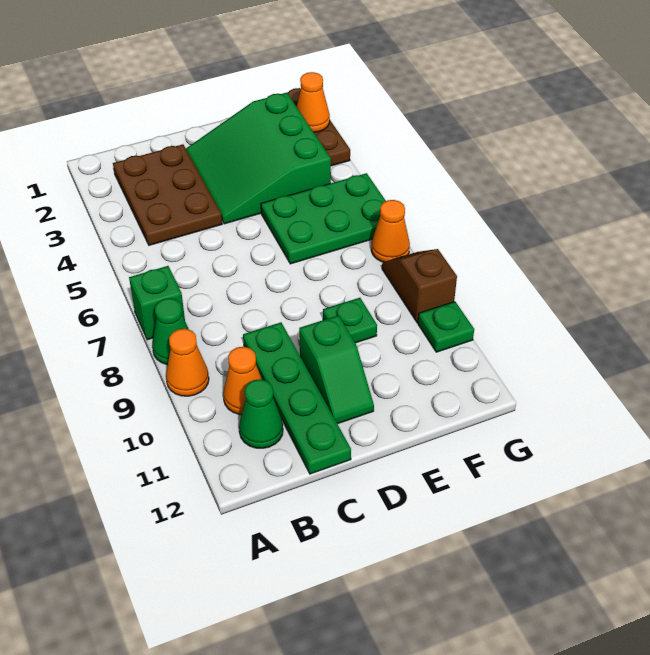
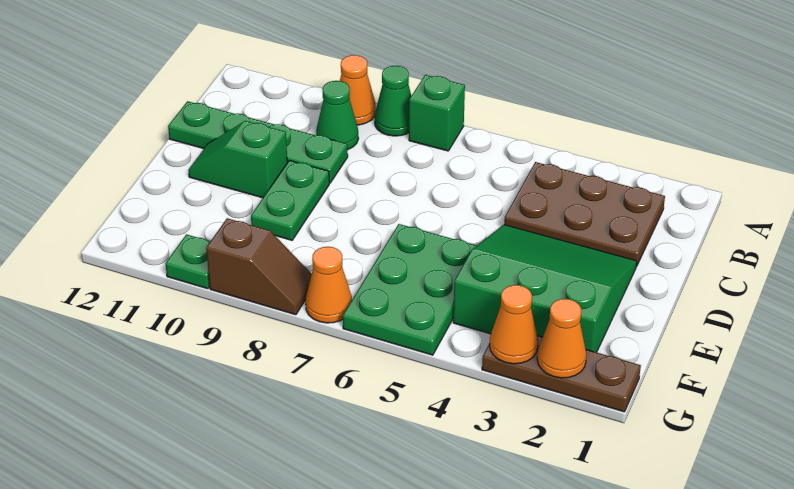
orange cone B10 level 1 -> orange cone G3 level 2
green cone B11 level 1 -> green cone B9 level 1
green plate E9 level 1 -> green plate D9:E9 level 1

